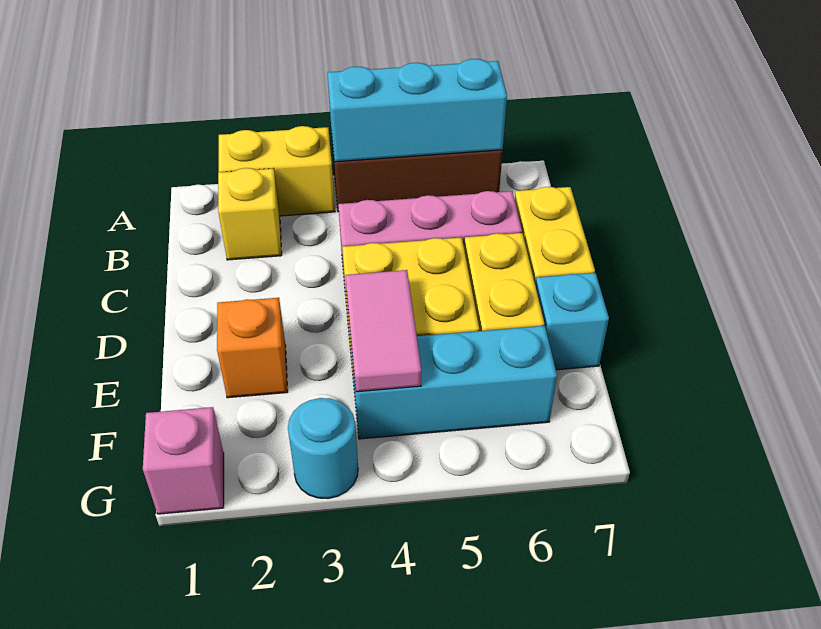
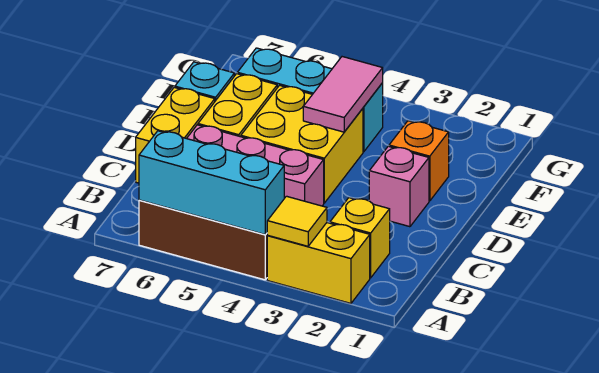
none -> yellow tile A3 level 2
pink brick G1 level 1 -> pink brick D2 level 1
cyan round brick G3 level 1 -> none

